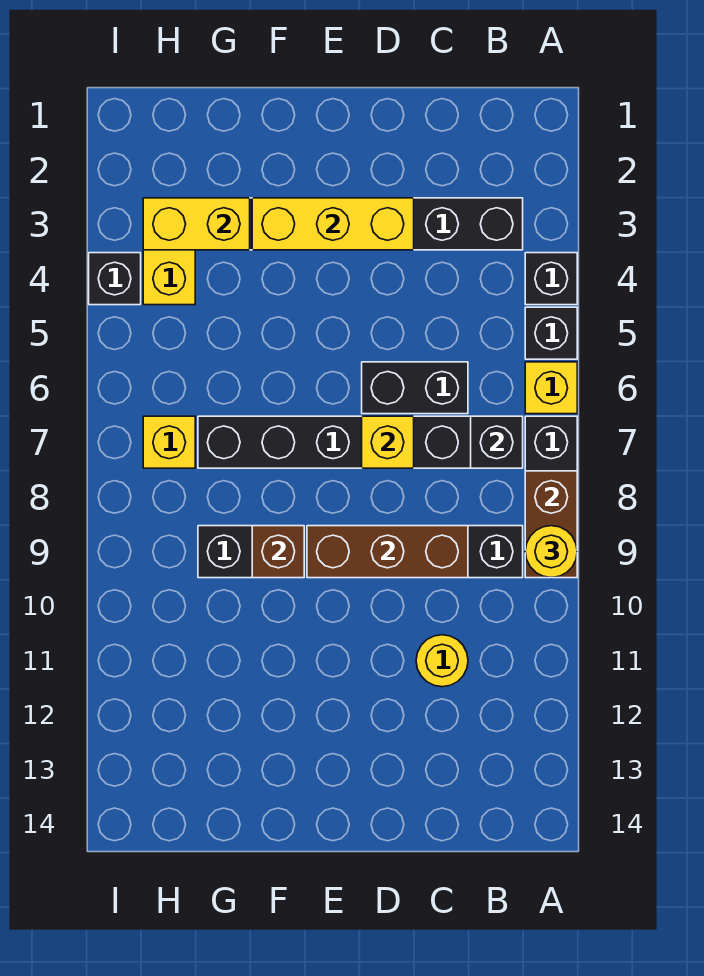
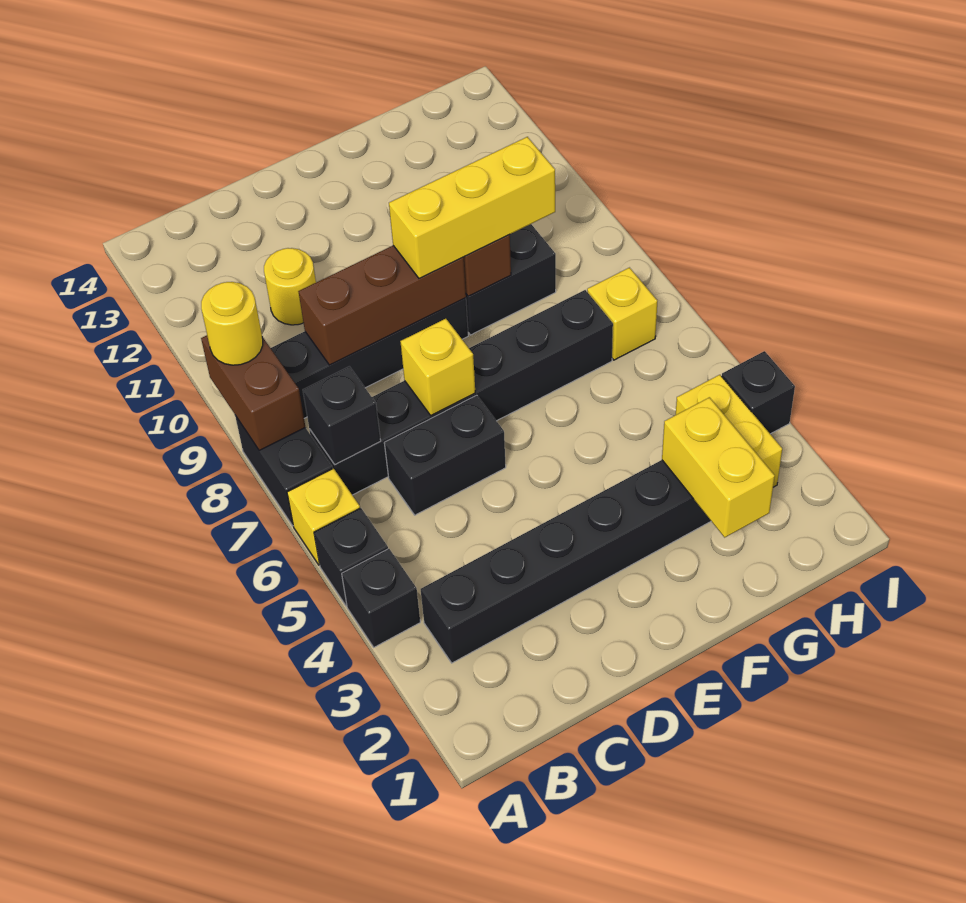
yellow brick D3:F3 level 2 -> yellow brick E9:G9 level 3
yellow brick G3:H3 level 2 -> yellow brick G2:G3 level 2

